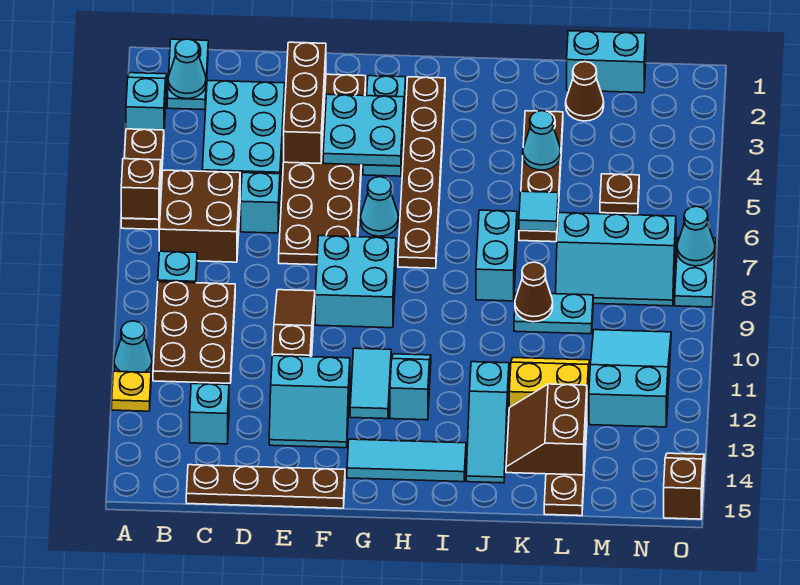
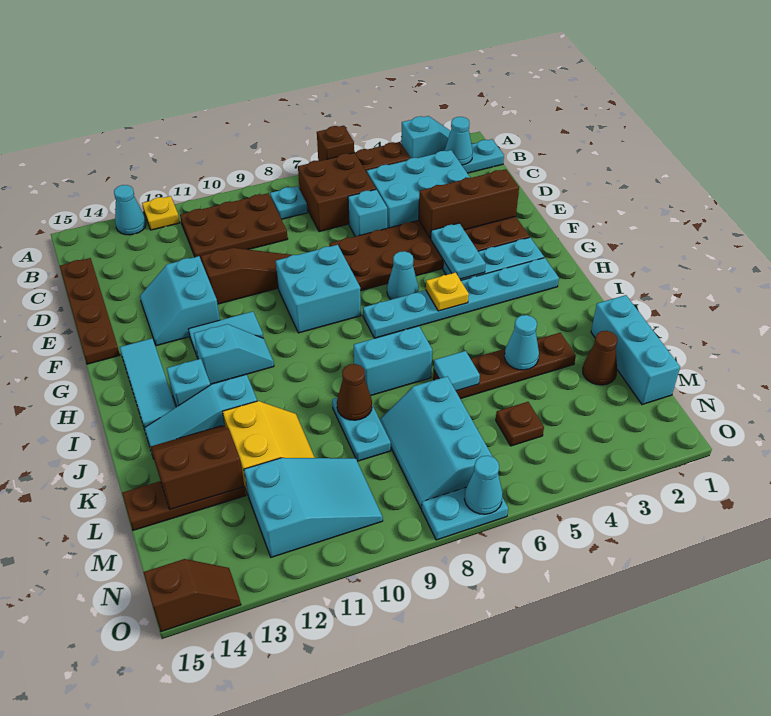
cyan cone A11 level 1 -> cyan cone A13 level 1
cyan brick C13 level 1 -> cyan brick I13 level 1
cyan plate F3:G4 level 2 -> cyan plate F4:G4 level 2
brown plate H2:H7 level 1 -> cyan plate H2:H7 level 1
none -> yellow plate H5 level 2
cyan brick L1:M1 level 1 -> cyan brick K1:M1 level 1

